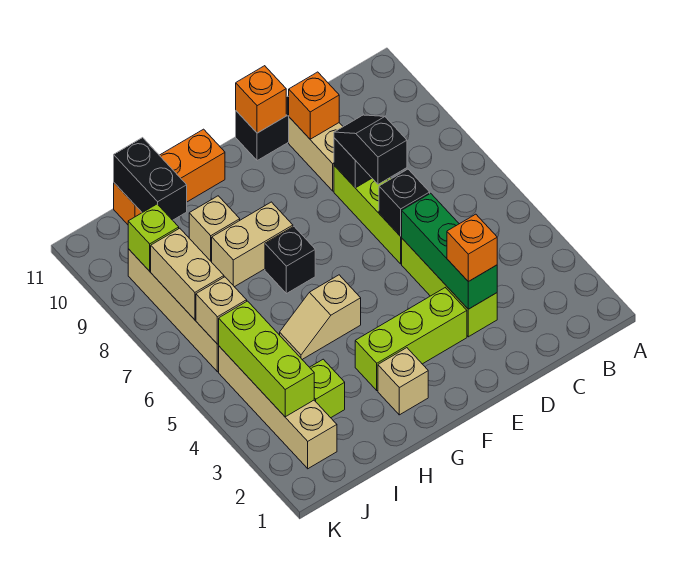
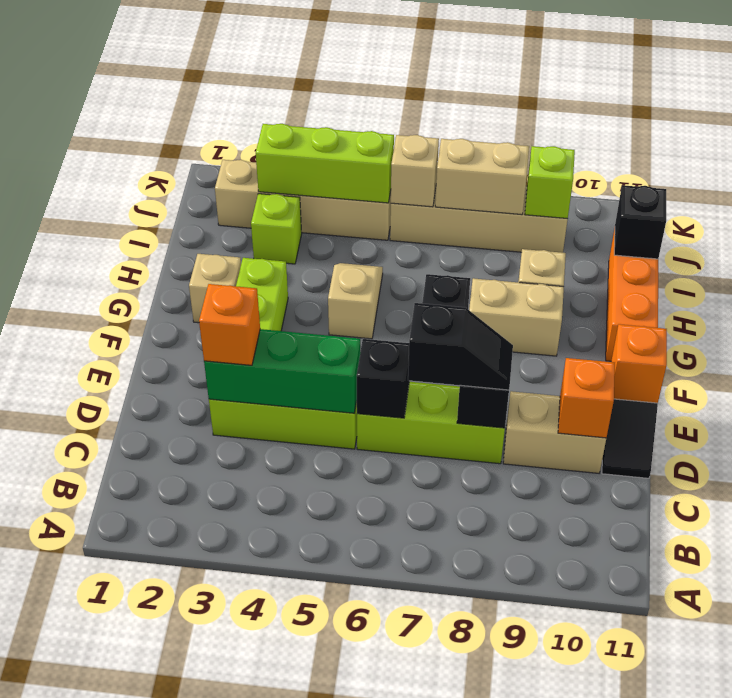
tan brick G8:H8 level 1 -> tan brick G8:G9 level 1
black brick I10:I11 level 2 -> black brick I11 level 2

